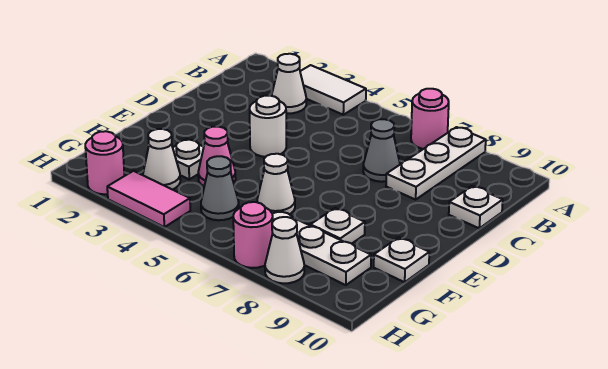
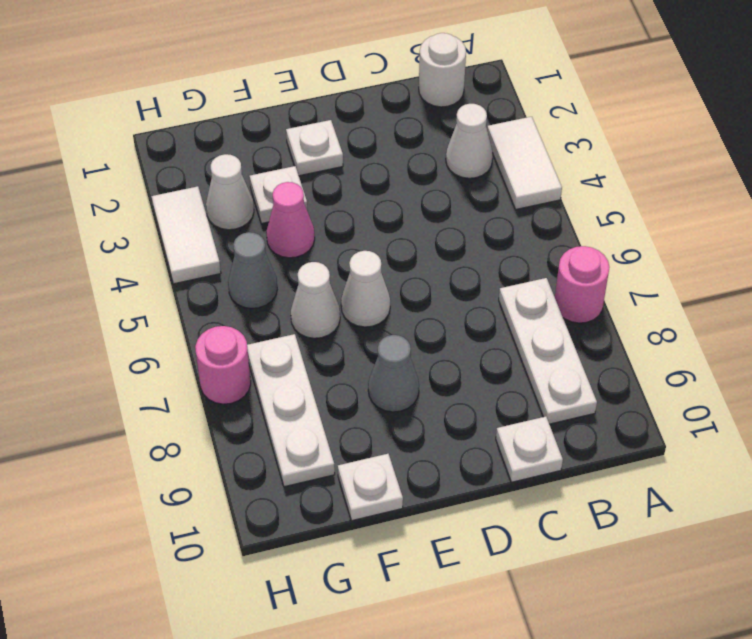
white plate A8:C8 level 1 -> white plate B7:B9 level 1
grey cone C7 level 1 -> grey cone E8 level 1
white round brick D4 level 1 -> white round brick B1 level 1
white plate F8 level 1 -> white plate E2 level 1
pink round brick H2 level 1 -> none
pink tile H3:H4 level 1 -> white tile H3:H4 level 1
white cone H8 level 1 -> white cone E6 level 1

